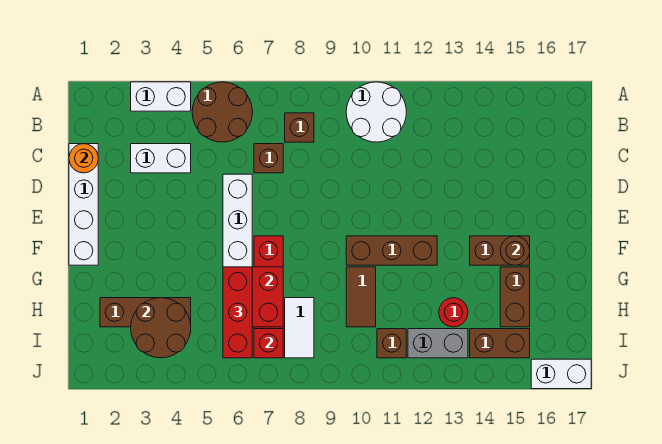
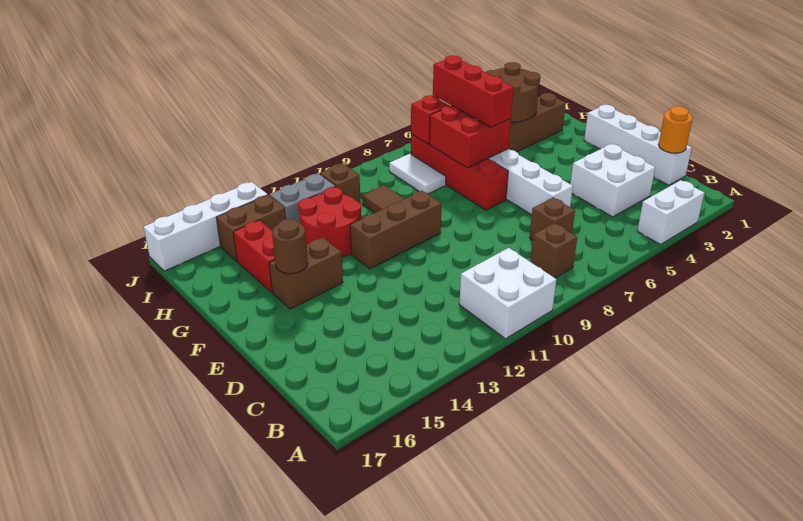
brown round brick A5:B6 level 1 -> none
white round brick A10:B11 level 1 -> white brick A10:B11 level 1
white brick C3:C4 level 1 -> white brick C3:D4 level 1
brown brick G15:H15 level 1 -> red brick G15:H15 level 1
red round brick H13 level 1 -> red round brick G12:H13 level 1
white brick J16:J17 level 1 -> white brick J14:J17 level 1

